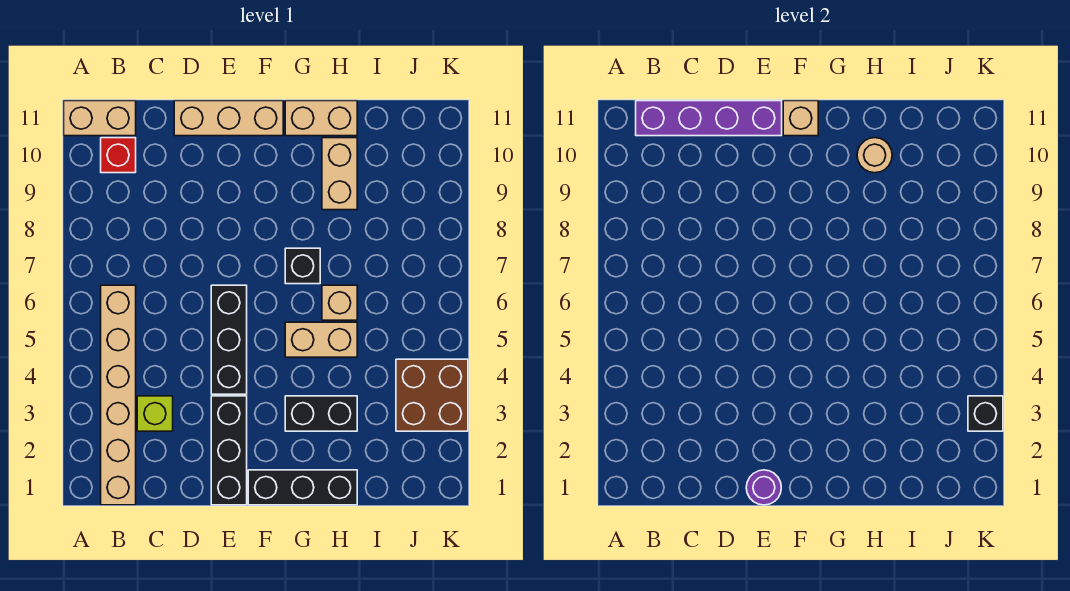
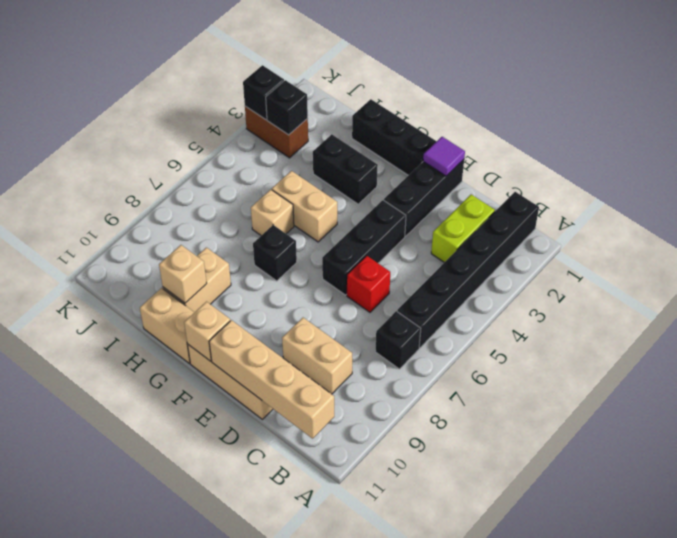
tan brick A11:B11 level 1 -> tan brick C9:D9 level 1
tan brick B1:B6 level 1 -> black brick B1:B6 level 1
none -> black brick B7 level 1
red brick B10 level 1 -> red brick D6 level 1
purple brick B11:E11 level 2 -> tan brick B11:E11 level 2
lime brick C3 level 1 -> lime brick C2:C3 level 1
purple round brick E1 level 2 -> purple tile E1 level 2
tan round brick H10 level 2 -> tan brick H10 level 2
brown brick J3:K4 level 1 -> brown brick J3:K3 level 1
none -> black brick J3 level 2

